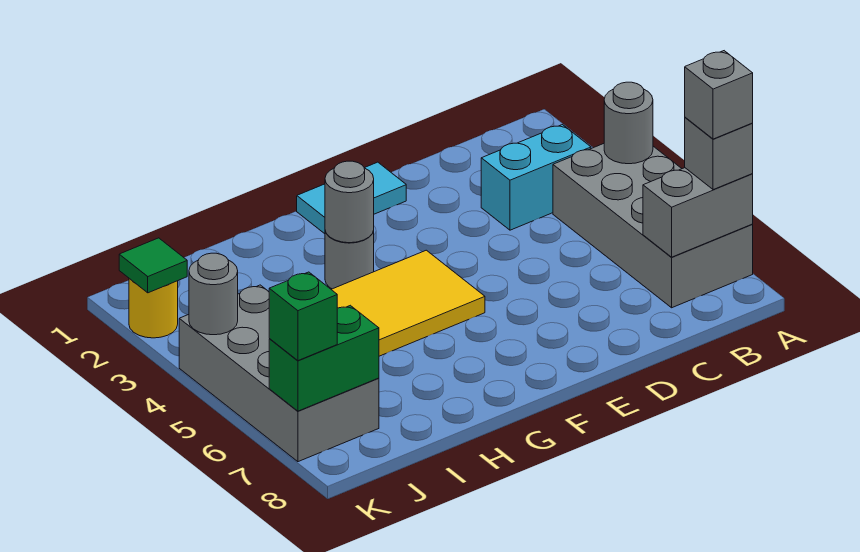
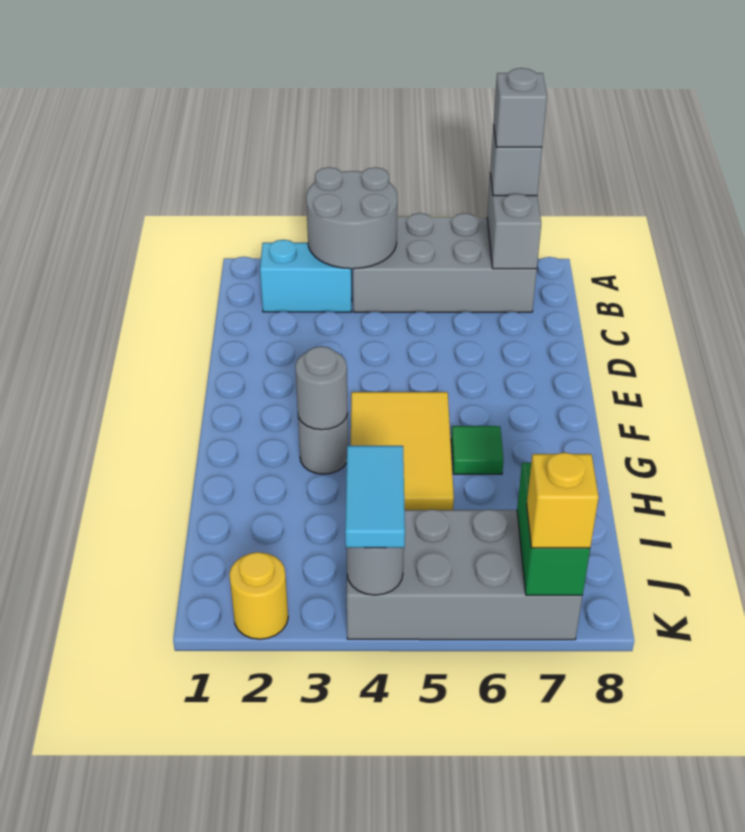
grey round brick A4 level 2 -> grey round brick A3:B4 level 2
cyan brick B3:C3 level 1 -> cyan brick B2:B3 level 1
cyan tile E1:F1 level 1 -> cyan tile J4:K4 level 3
green tile K2 level 2 -> green tile G6 level 1
green brick K7 level 3 -> yellow brick K7 level 3

